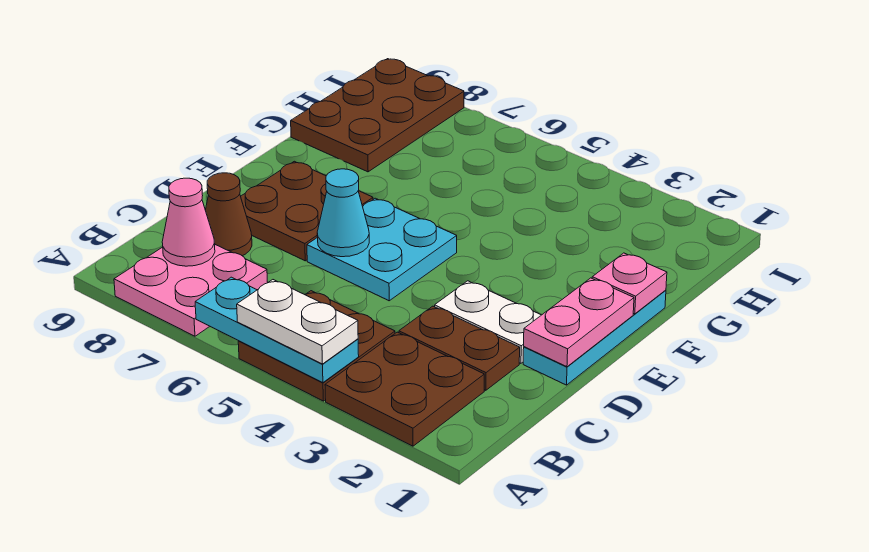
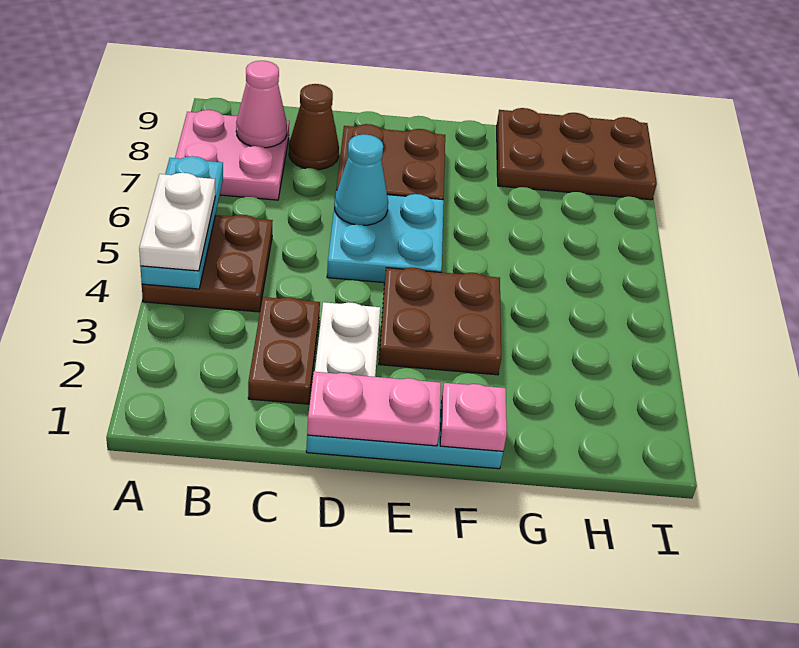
brown plate A2:B3 level 1 -> brown plate E3:F4 level 1

